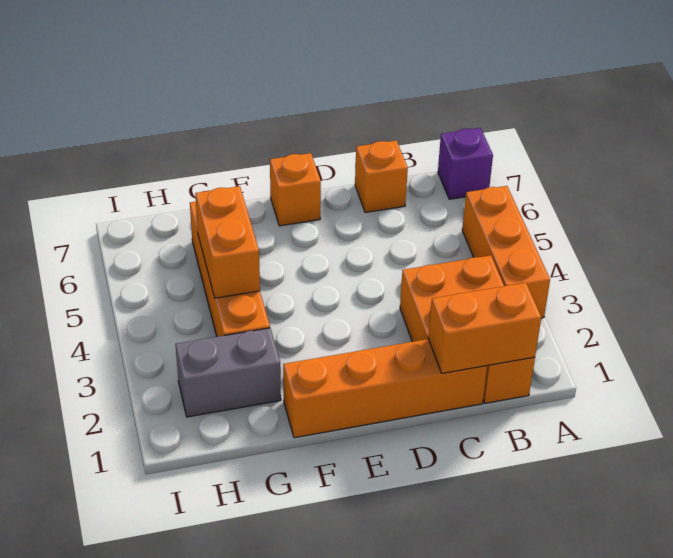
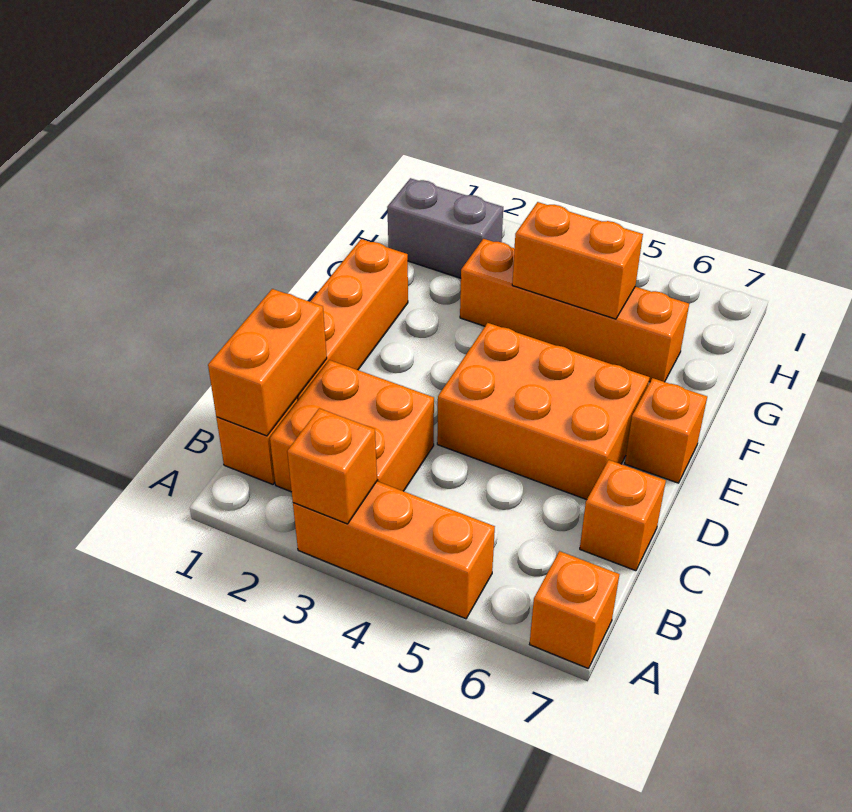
none -> orange brick A3 level 2
purple brick A7 level 1 -> orange brick A7 level 1
none -> orange brick D4:E6 level 1
grey brick G2:H2 level 1 -> grey brick H1:H2 level 1

